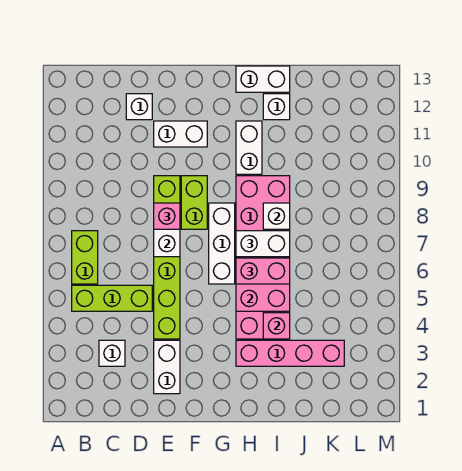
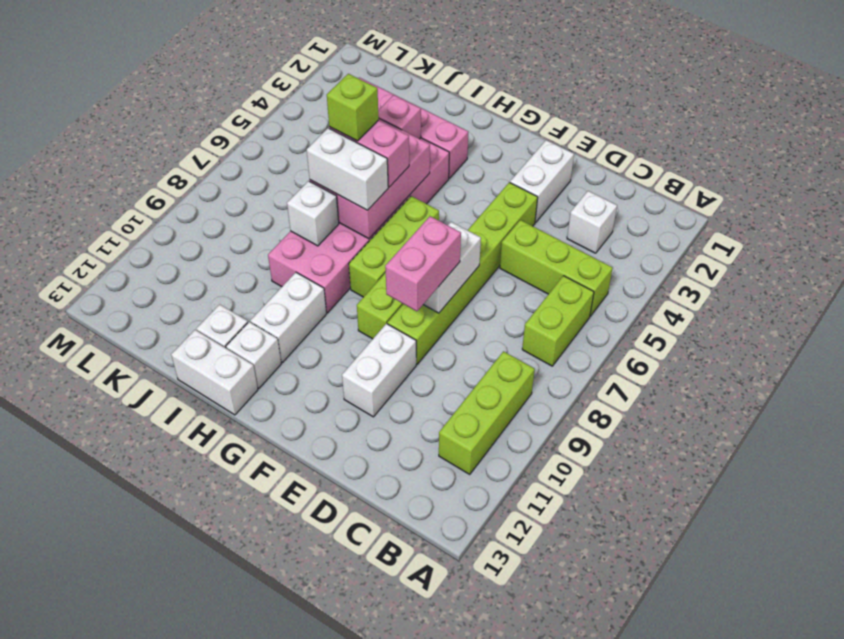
none -> lime brick B9:B11 level 1
white brick D12 level 1 -> white brick H12 level 1
pink brick E8 level 3 -> pink brick E8:E9 level 3
white brick E11:F11 level 1 -> white brick E10:E11 level 1
white brick G6:G8 level 1 -> lime brick G6:G8 level 1
none -> lime brick I6 level 4

